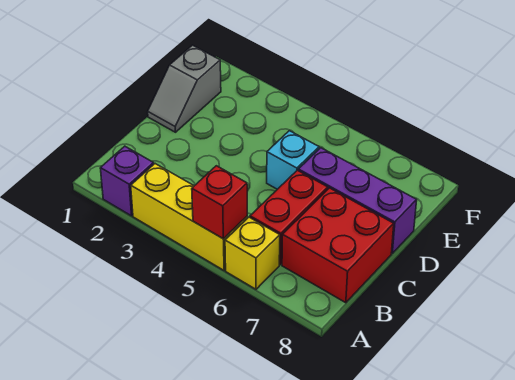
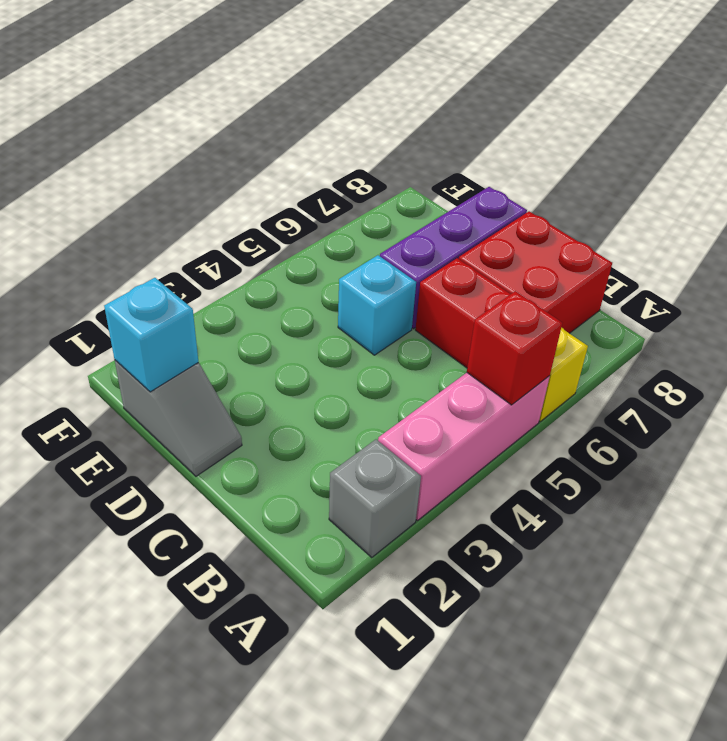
purple brick A2 level 1 -> grey brick A2 level 1
yellow brick A3:A5 level 1 -> pink brick A3:A5 level 1
none -> cyan brick E1 level 2

